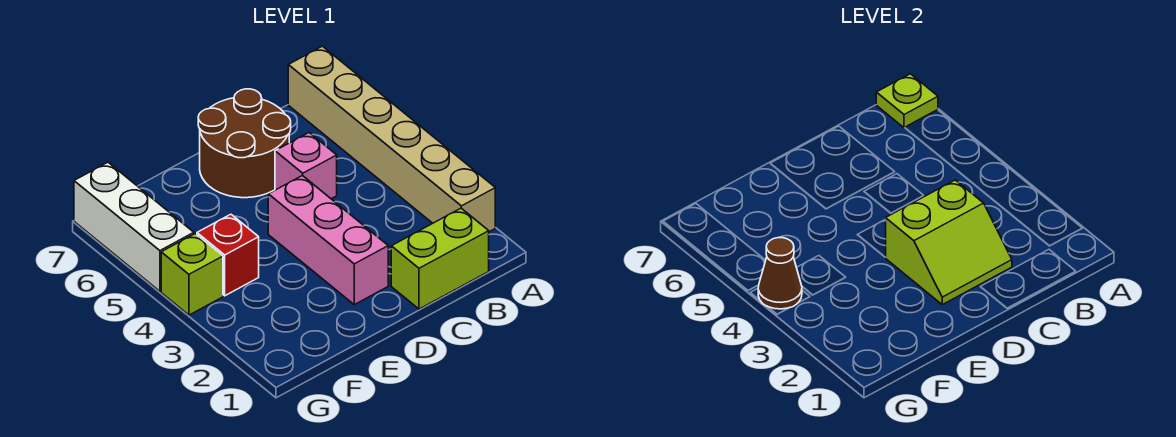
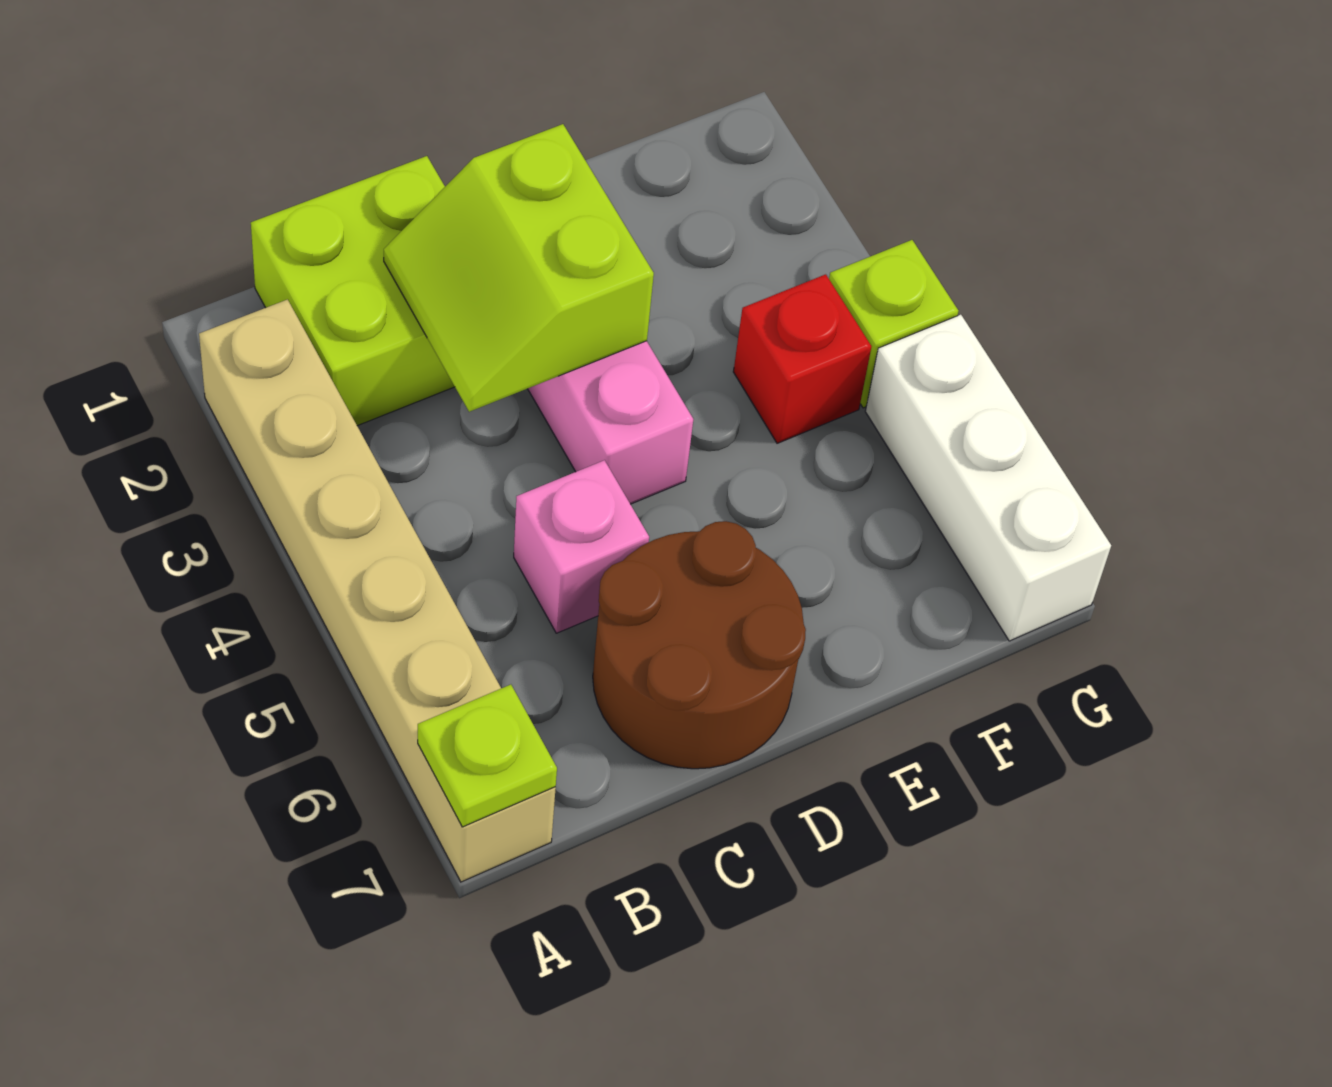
lime brick B1:C1 level 1 -> lime brick B1:C2 level 1
lime slope C2:D3 level 2 top 3 -> lime slope C2:D3 level 2 top D
brown cone G4 level 2 -> none

